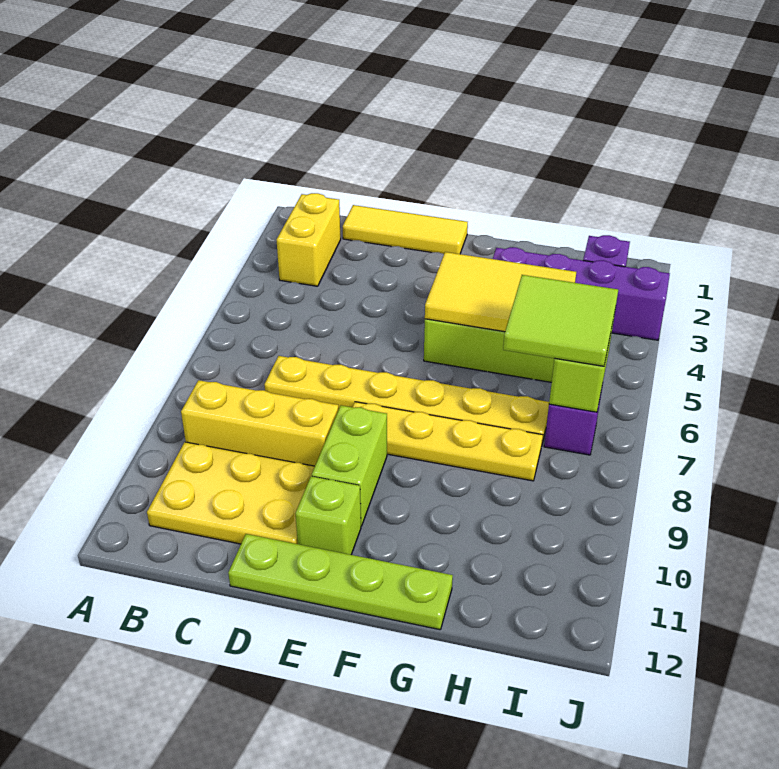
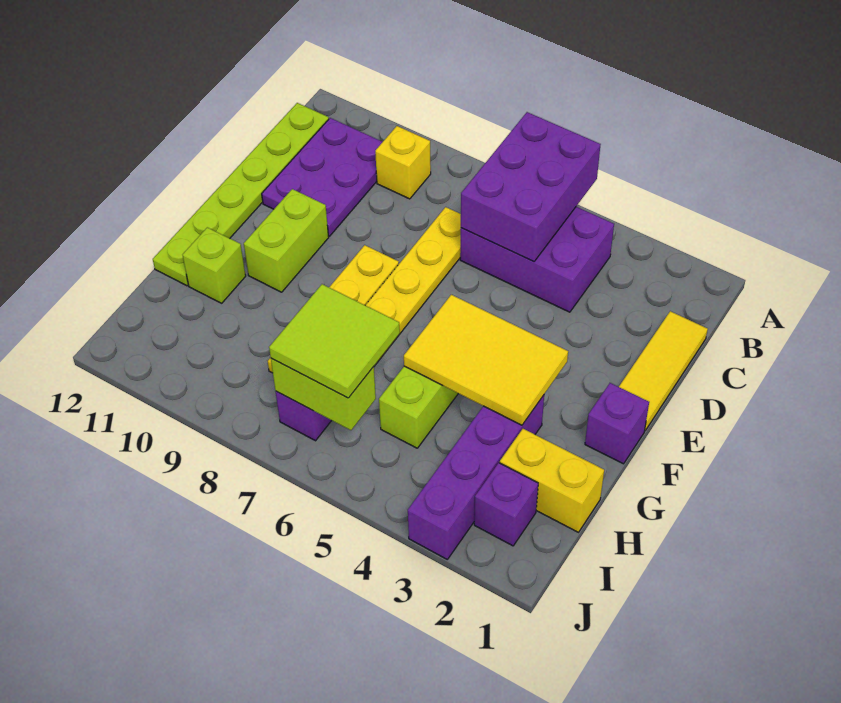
none -> purple brick A5:C6 level 2
yellow brick B2:B3 level 1 -> yellow brick H1:H2 level 1
none -> purple brick B4:C6 level 1
yellow brick B9:D9 level 1 -> yellow brick B9 level 1
yellow plate B10:D11 level 1 -> purple plate B10:D11 level 1
lime plate D12:G12 level 1 -> lime plate B12:G12 level 1
lime brick E9:E10 level 1 -> lime brick E10:F10 level 1
lime brick E11 level 1 -> lime brick G11 level 1
none -> purple brick F1 level 1
yellow tile F4:H5 level 2 -> yellow tile F3:G5 level 2

